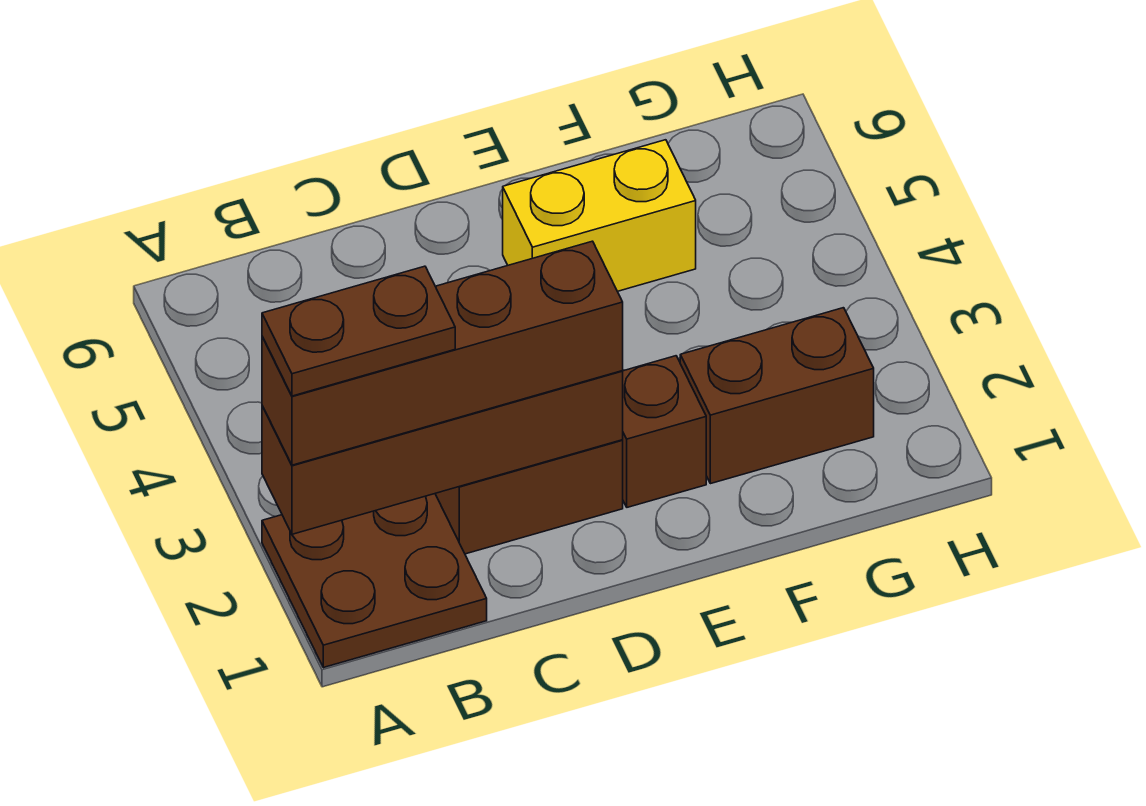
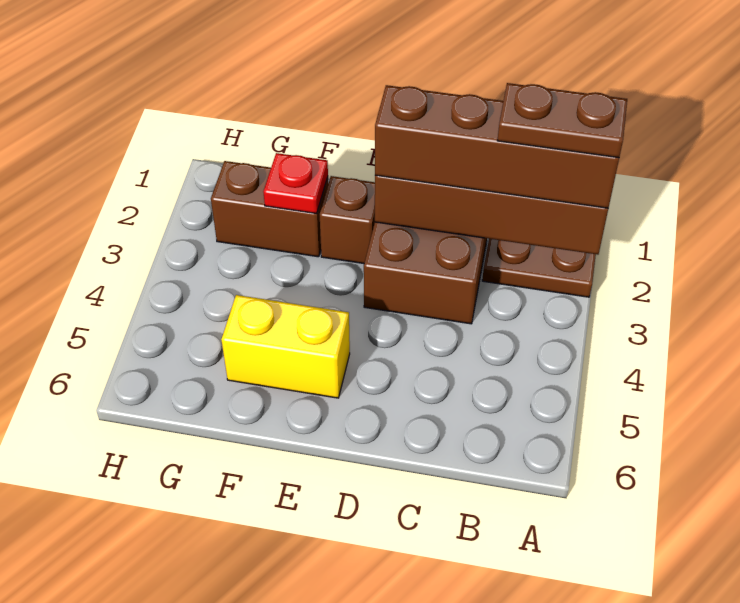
none -> red plate F2 level 2

